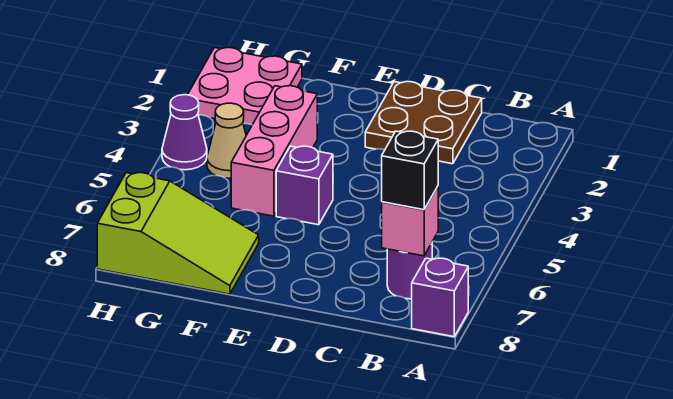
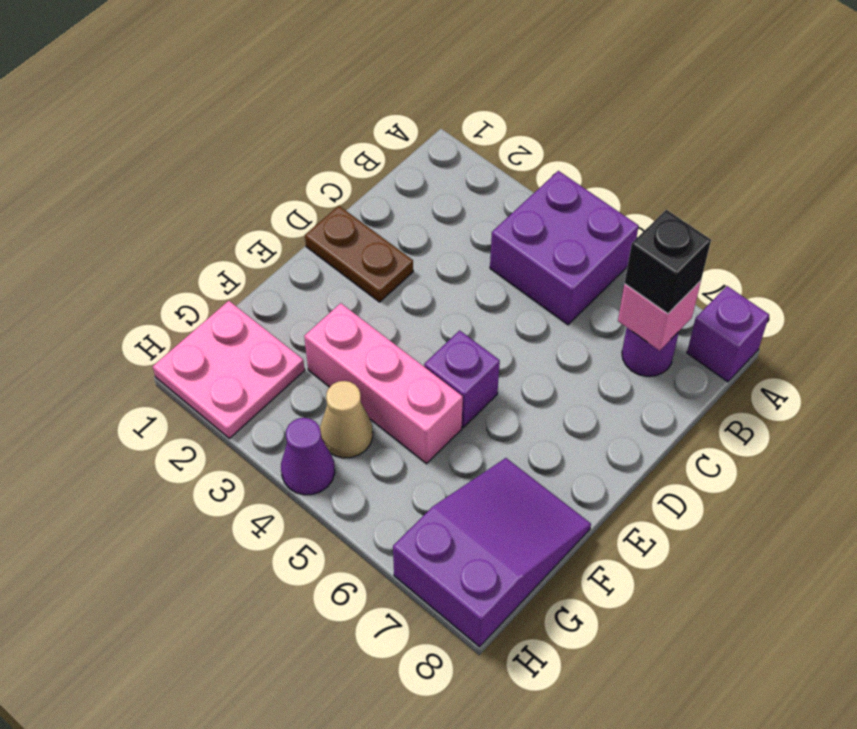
none -> purple brick A4:B5 level 1
brown plate C1:D2 level 1 -> brown plate D1:D2 level 1
lime slope F7:H8 level 1 top H -> purple slope F7:H8 level 1 top H

